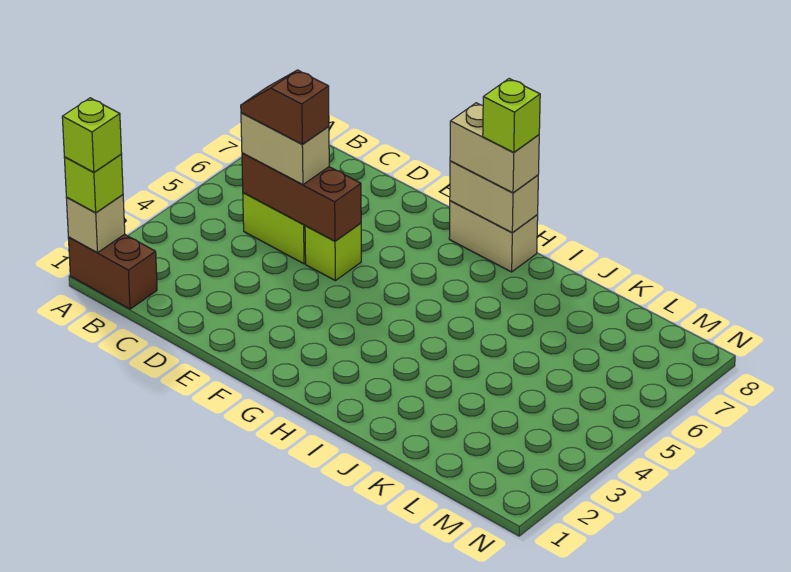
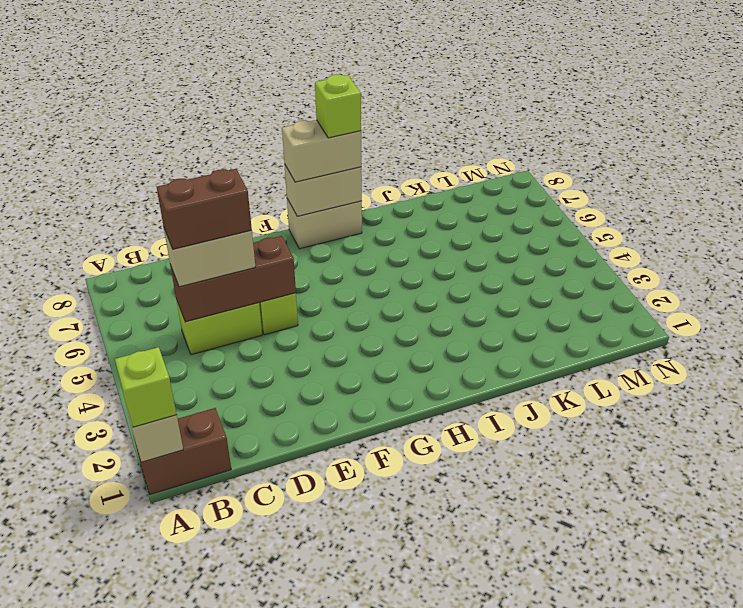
lime brick A1 level 4 -> none
brown slope C5:D5 level 4 top D -> brown brick C5:D5 level 4

